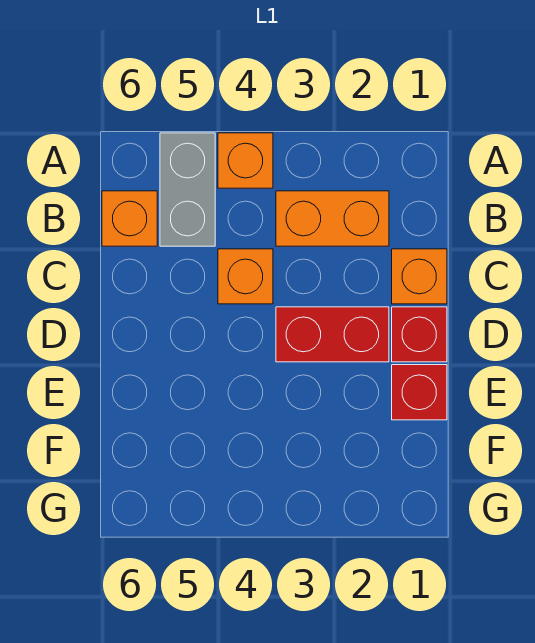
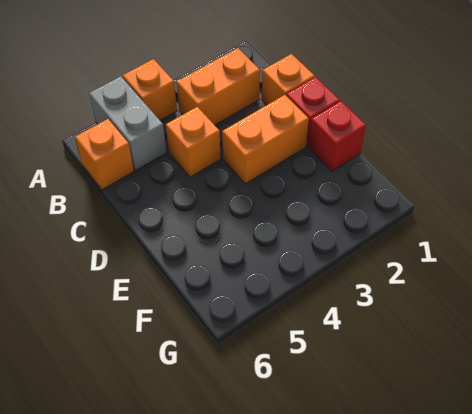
red brick D2:D3 level 1 -> orange brick D2:D3 level 1

